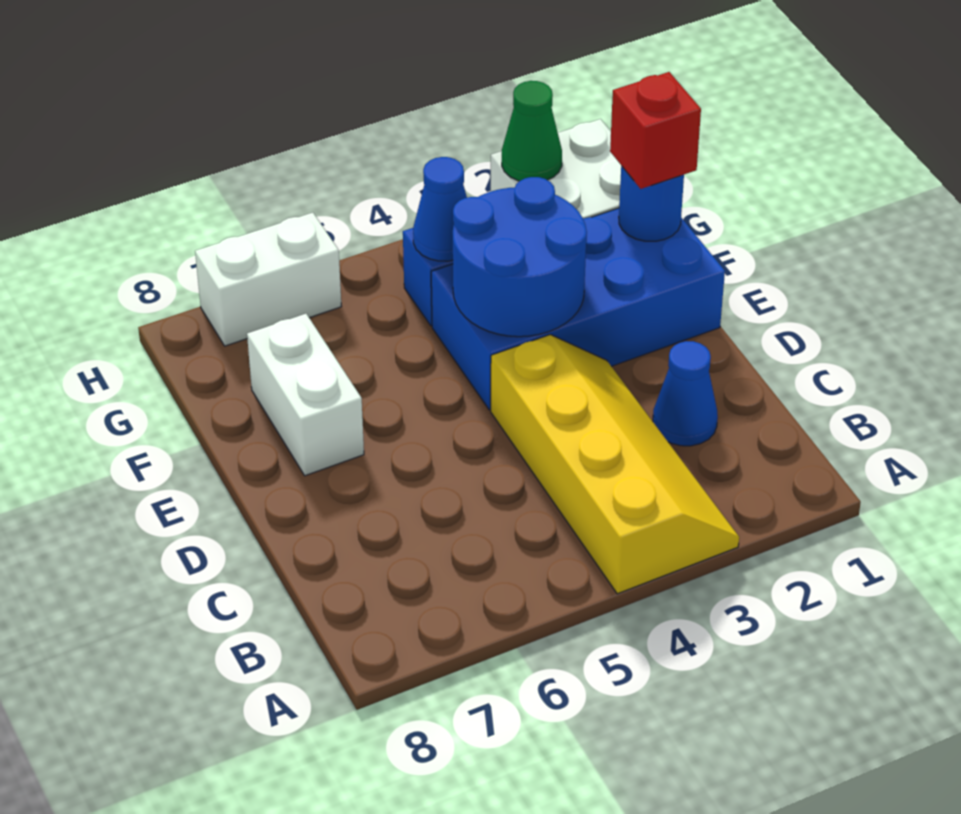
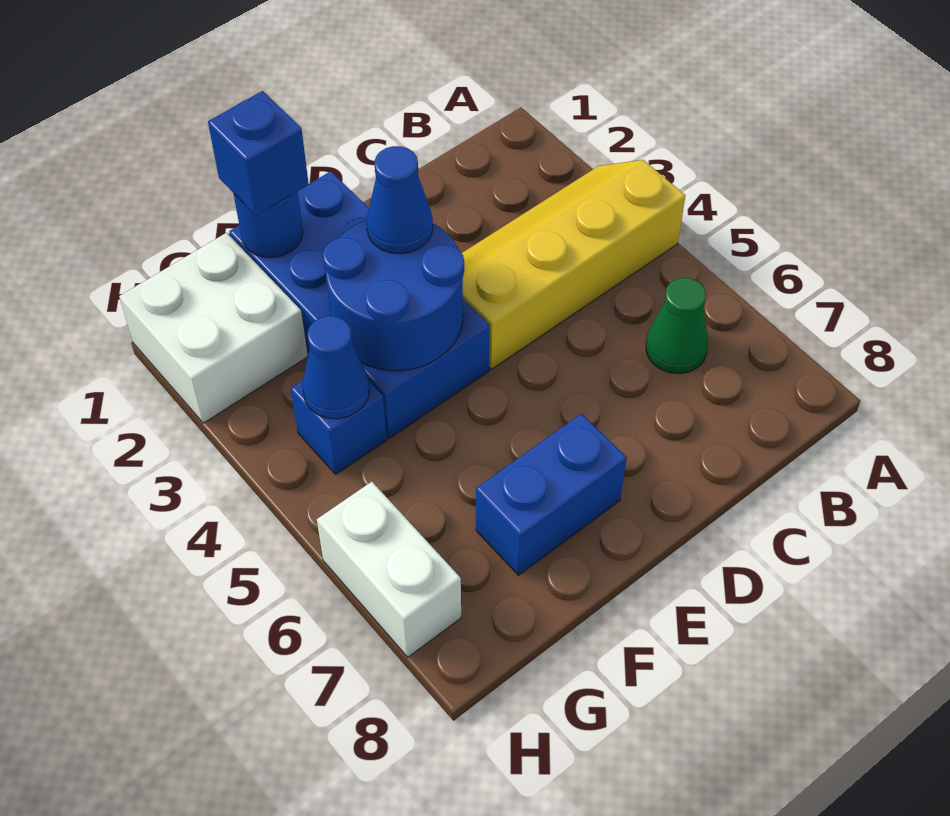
blue cone C2 level 1 -> blue cone E3 level 3
white brick E7:F7 level 1 -> blue brick E7:F7 level 1
red brick F1 level 3 -> blue brick F1 level 3
green cone H2 level 2 -> green cone B6 level 1

